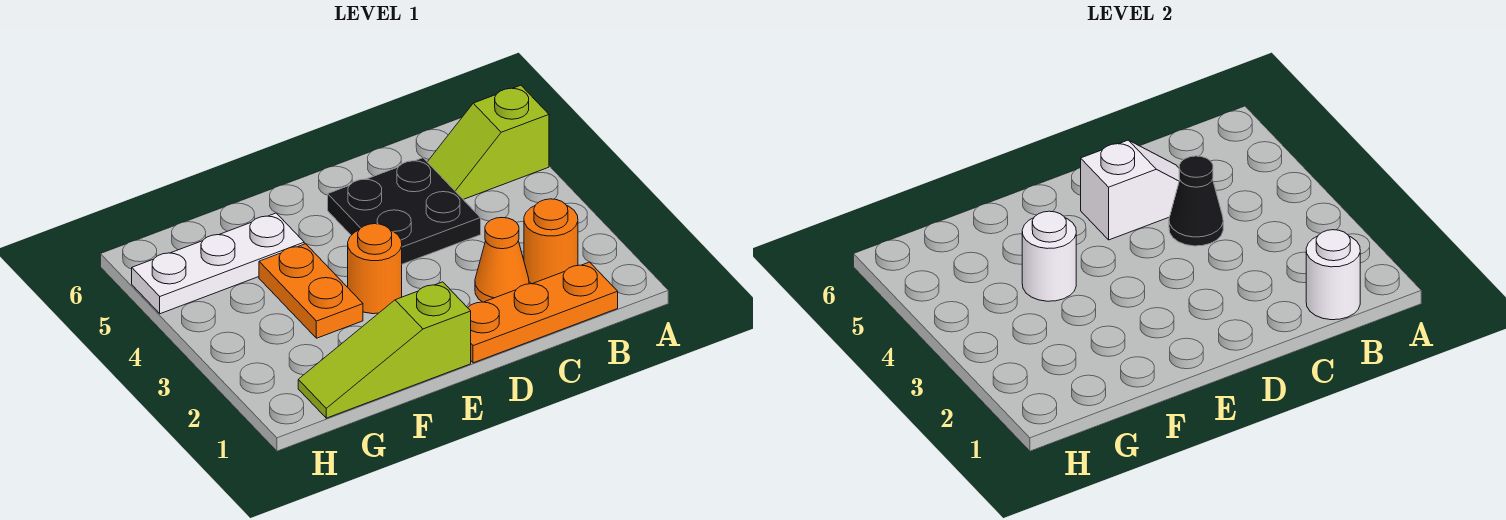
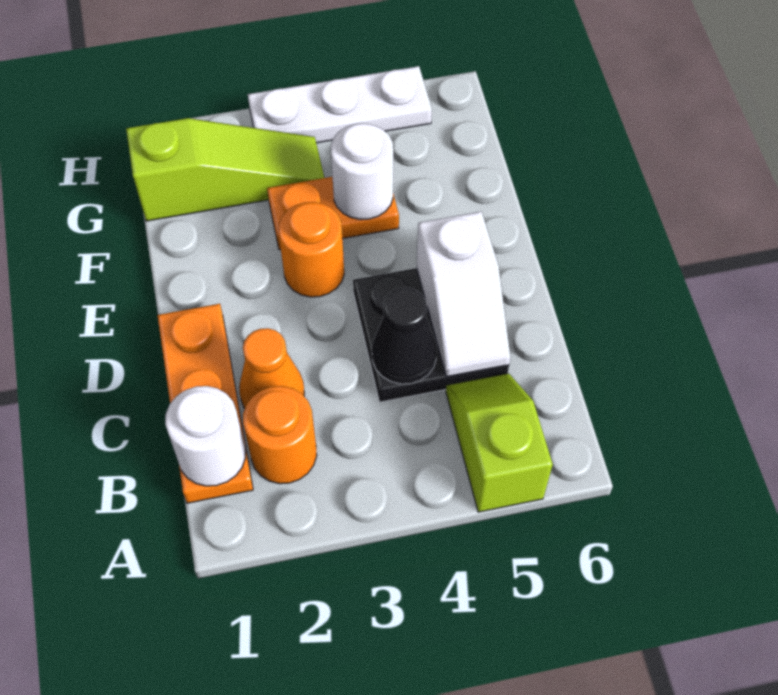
lime slope E1:G1 level 1 top E -> lime slope G1:G3 level 1 top 1
white plate F5:H5 level 1 -> white plate H3:H5 level 1

